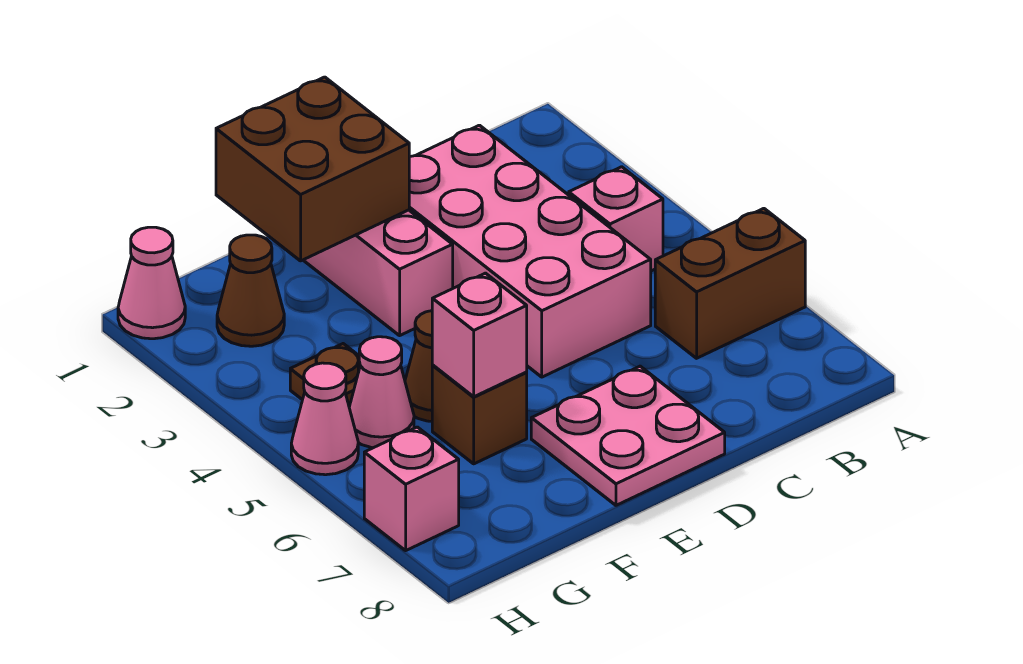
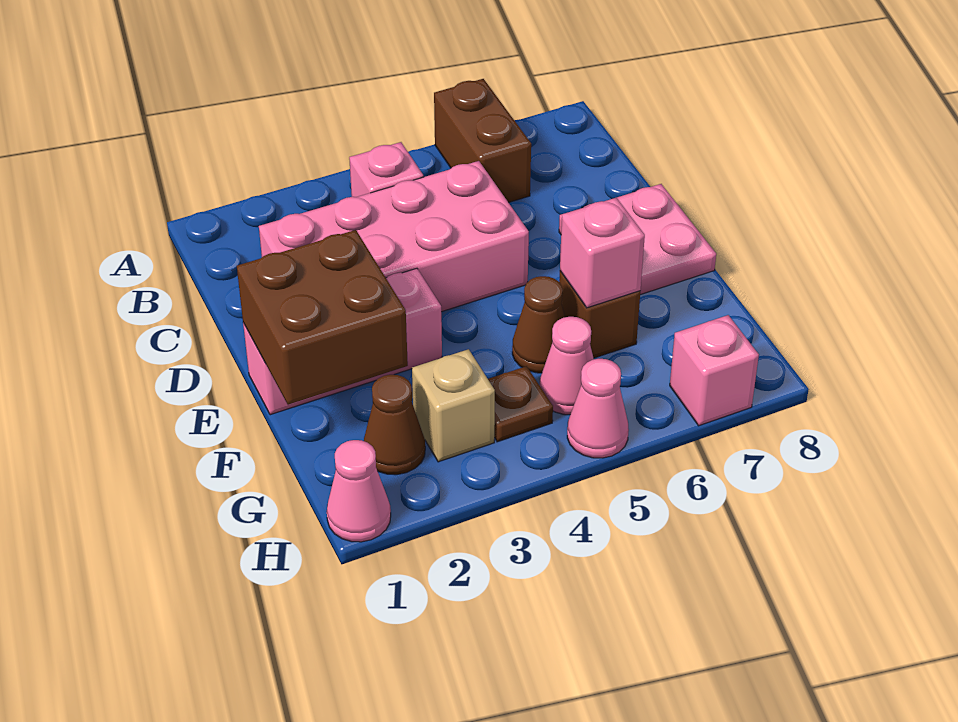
none -> tan brick G3 level 1

